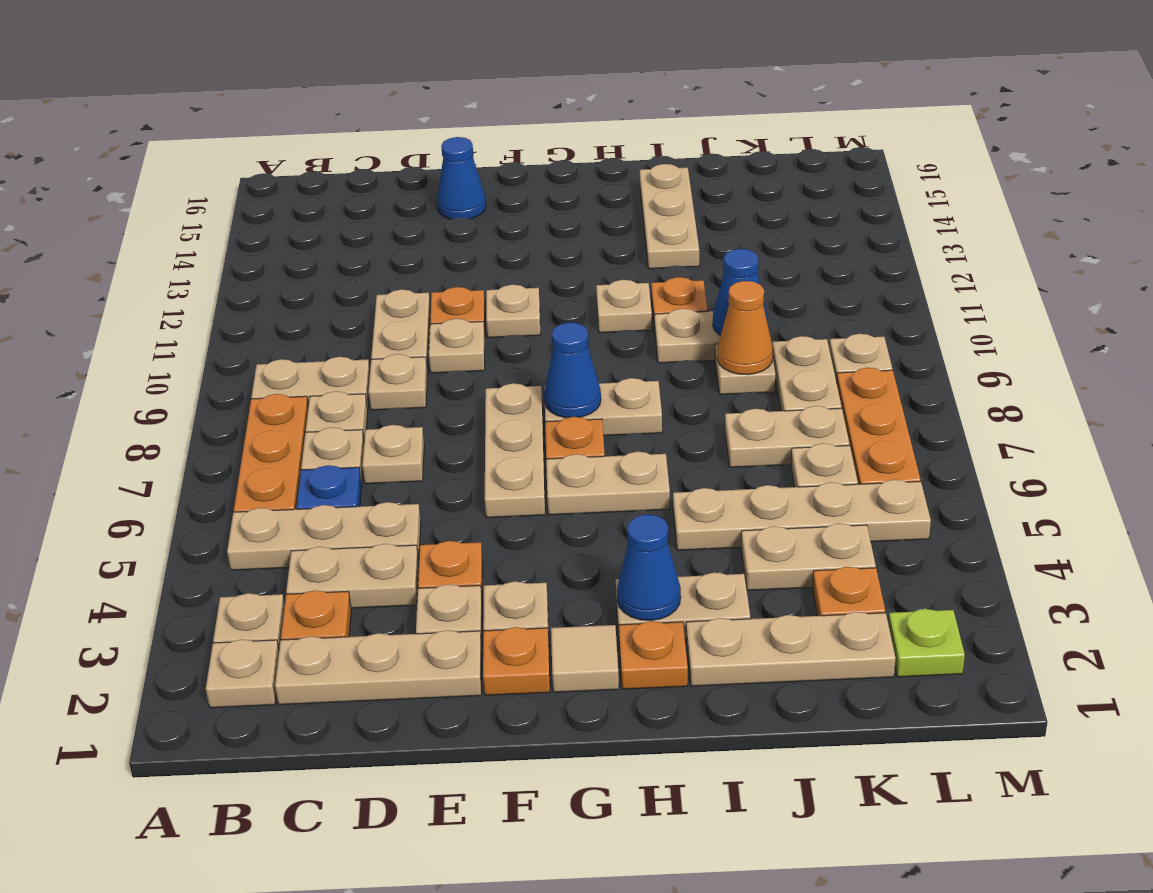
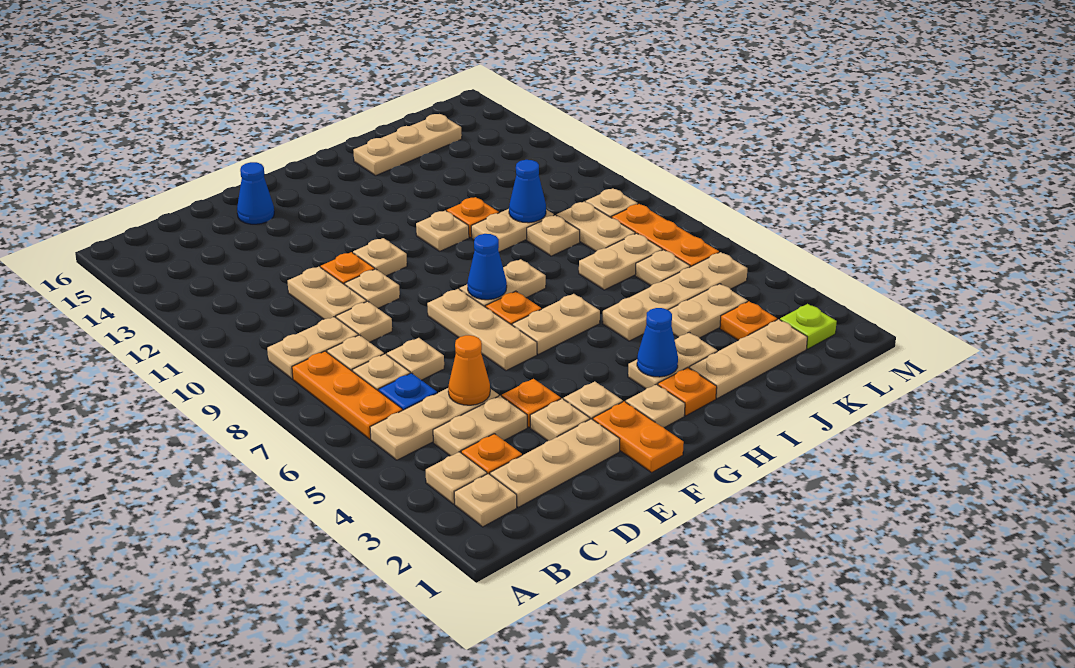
orange plate F2 level 1 -> orange plate F1:F2 level 1
tan tile G2 level 1 -> tan plate G2 level 1
tan plate I13:I15 level 1 -> tan plate I15:K15 level 1
orange cone J9 level 2 -> orange cone D5 level 2

